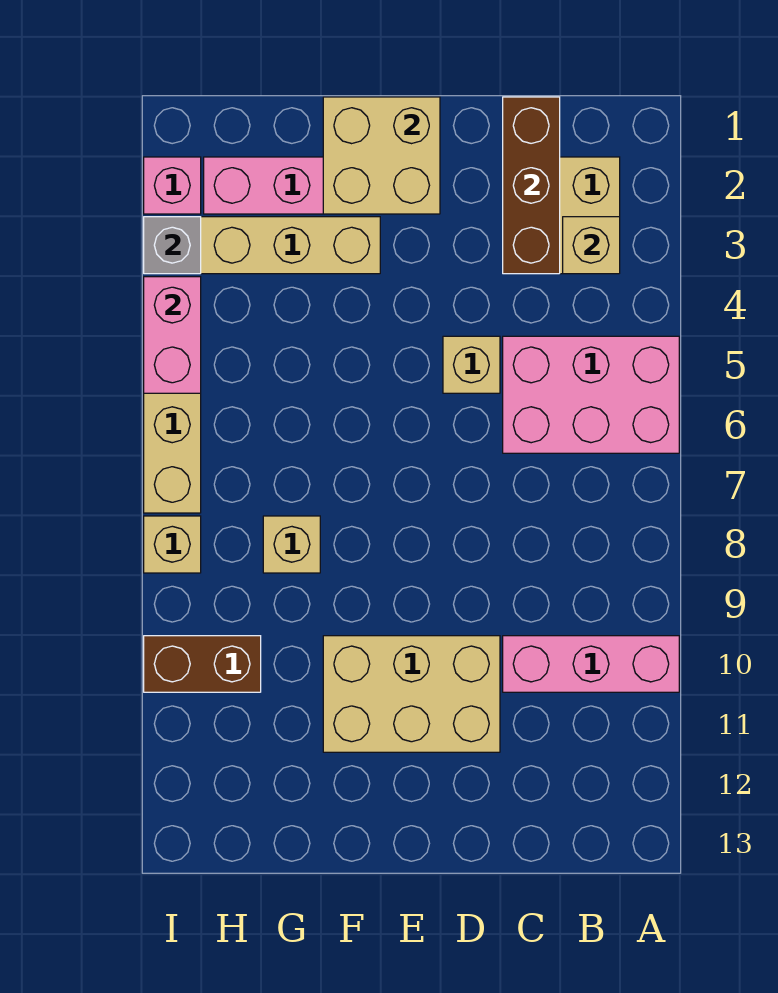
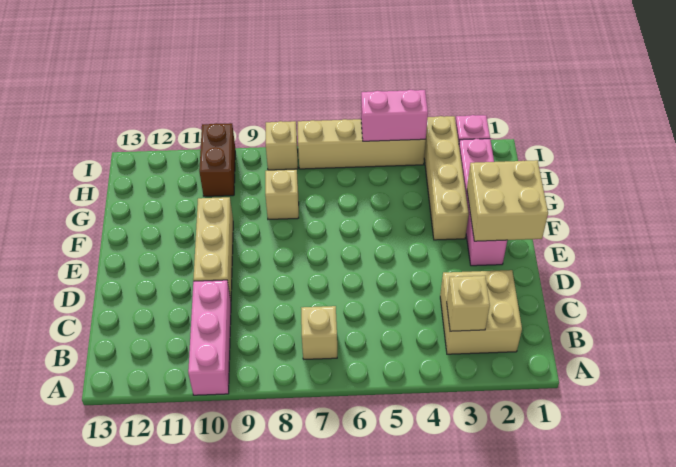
pink brick A5:C6 level 1 -> none
brown brick C1:C3 level 2 -> none
tan brick D5 level 1 -> tan brick B7 level 1
tan brick D10:F11 level 1 -> tan brick D10:F10 level 1
grey brick I3 level 2 -> none

